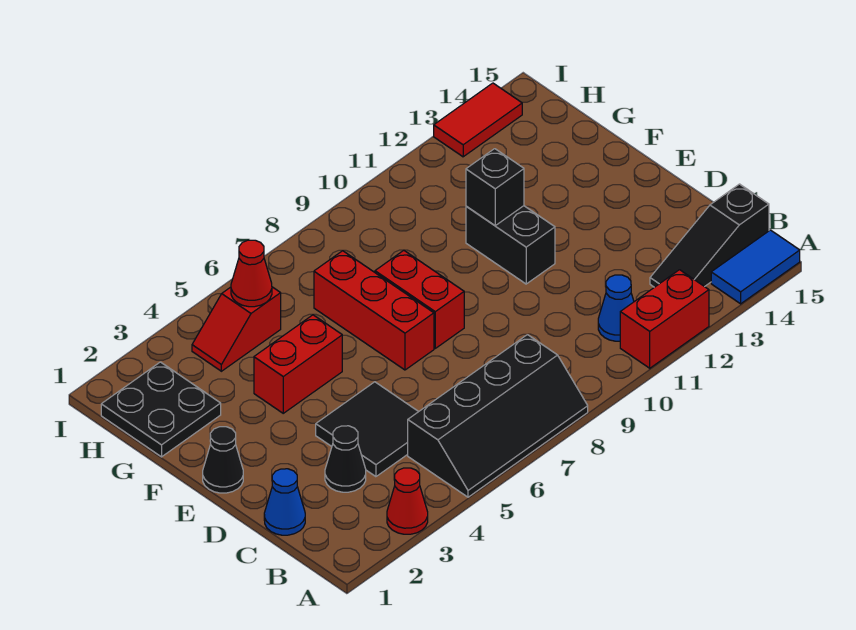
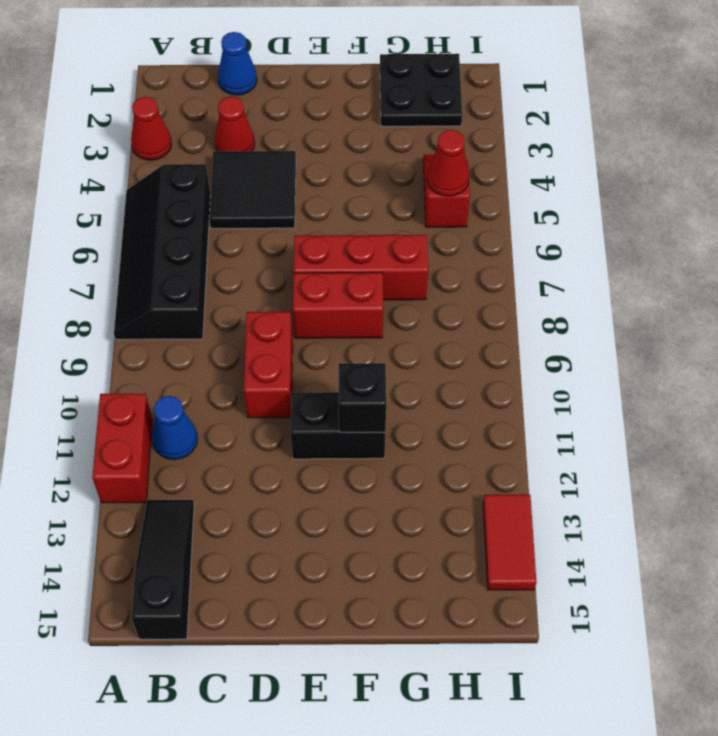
blue tile A14:A15 level 1 -> none
black cone C3 level 1 -> red cone C3 level 1
black cone E1 level 1 -> none
red brick F4:F5 level 1 -> red brick D9:D10 level 1

